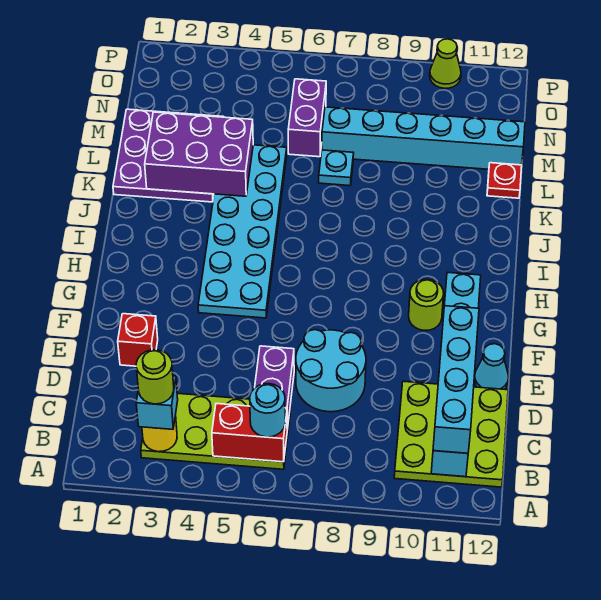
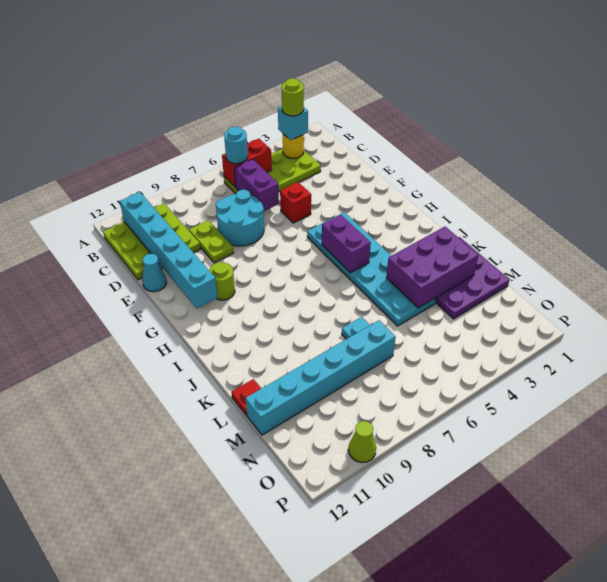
cyan brick B11:E11 level 3 -> none
none -> lime plate D9:E9 level 1
red brick E2 level 1 -> red brick E5 level 1
purple brick M6:N6 level 1 -> purple brick H5:I5 level 2

